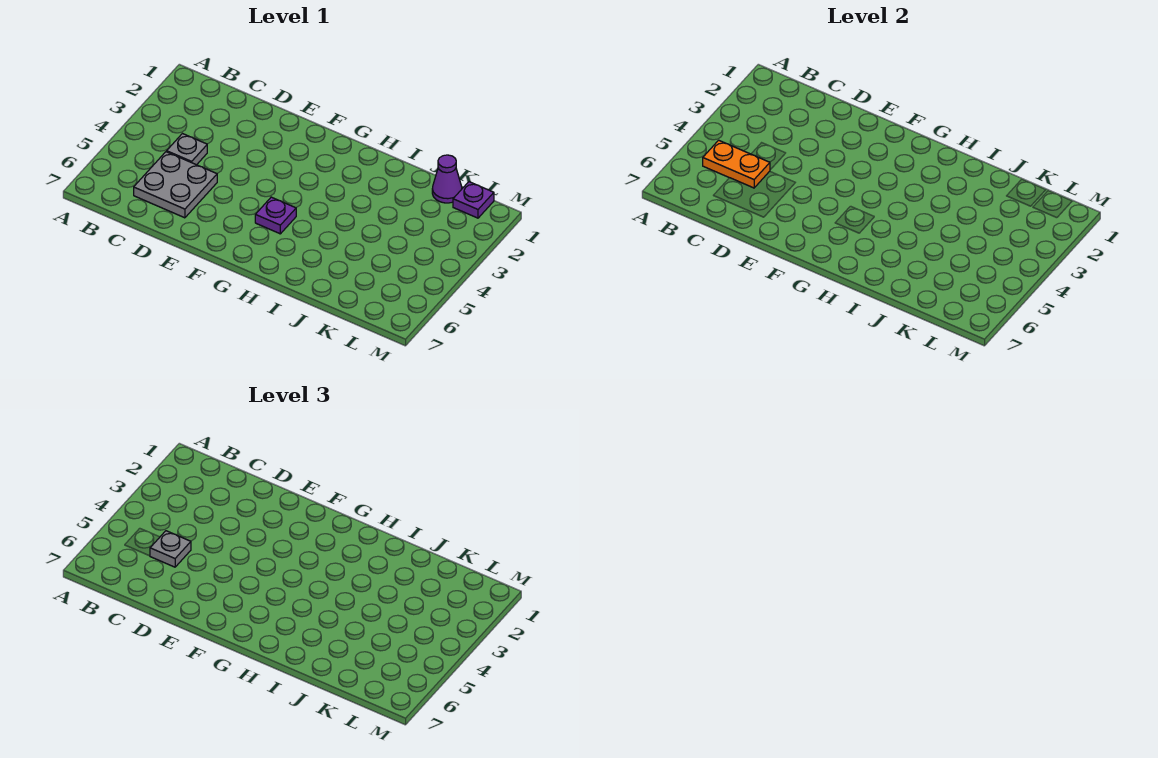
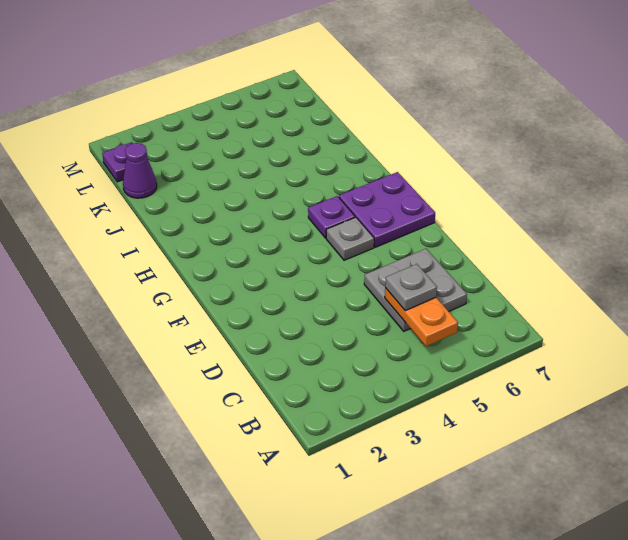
grey plate C4 level 1 -> grey plate F5 level 1
none -> purple plate F6:G7 level 1

